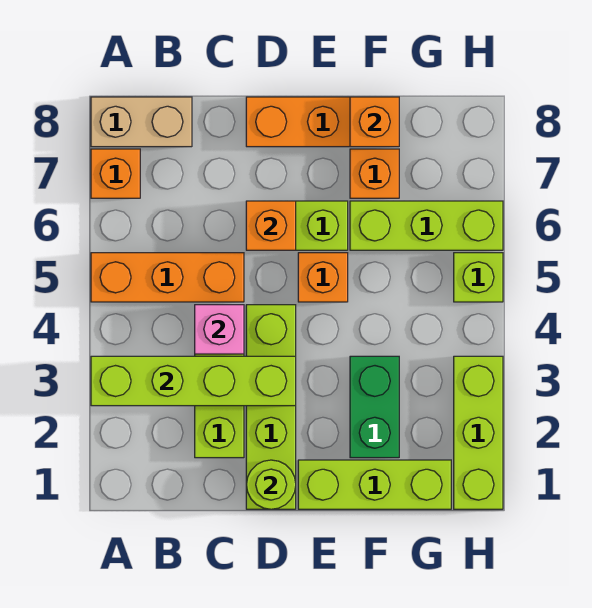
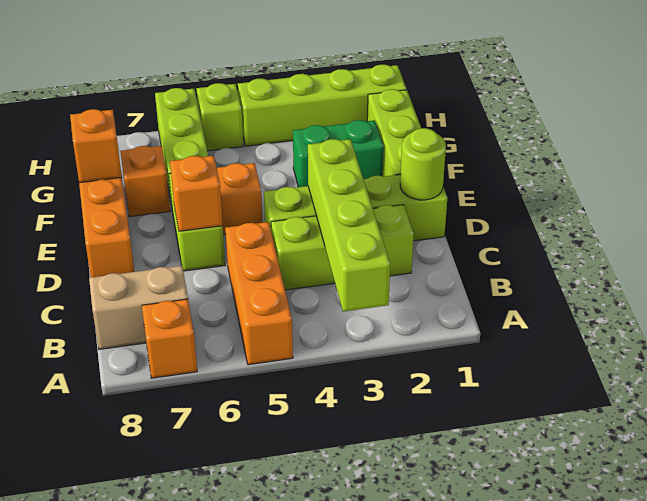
tan brick A8:B8 level 1 -> tan brick B7:B8 level 1
pink brick C4 level 2 -> none
lime brick H1:H3 level 1 -> lime brick H1:H4 level 1

